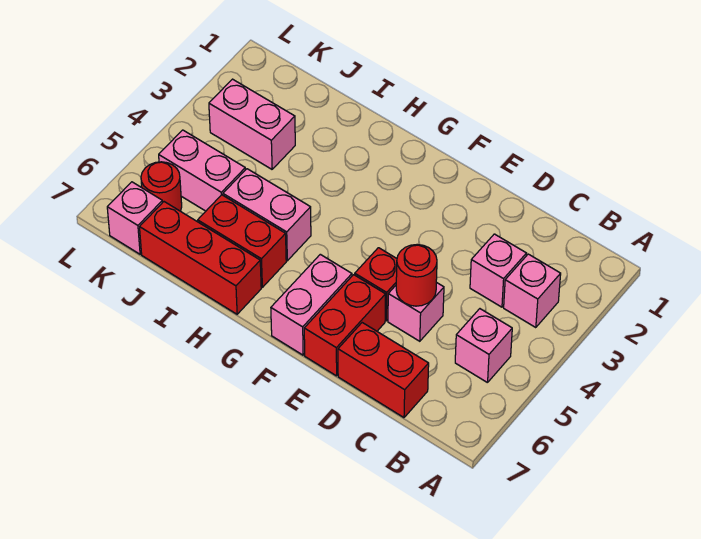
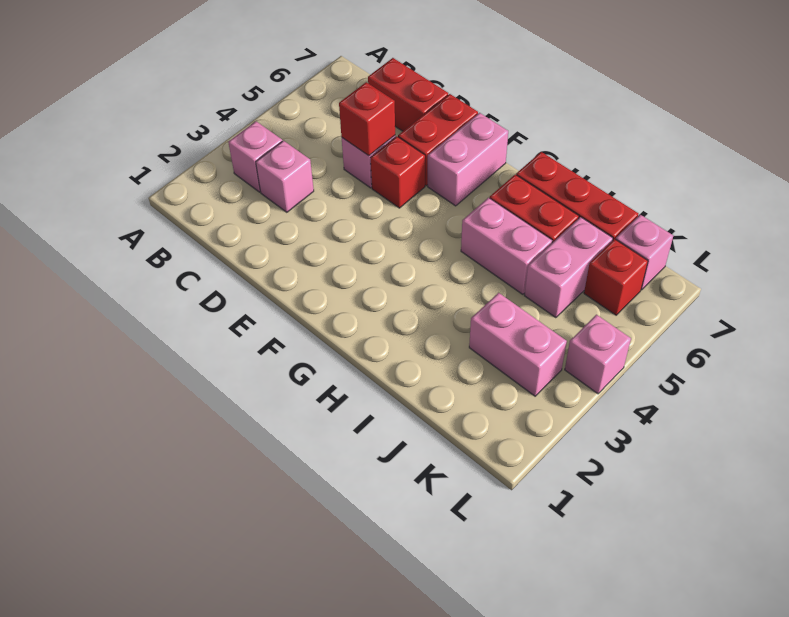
pink brick B5 level 1 -> pink brick L4 level 1
red round brick D5 level 2 -> red brick D5 level 2
pink brick J5:K5 level 1 -> pink brick J5:J6 level 1
red round brick K6 level 1 -> red brick K6 level 1

